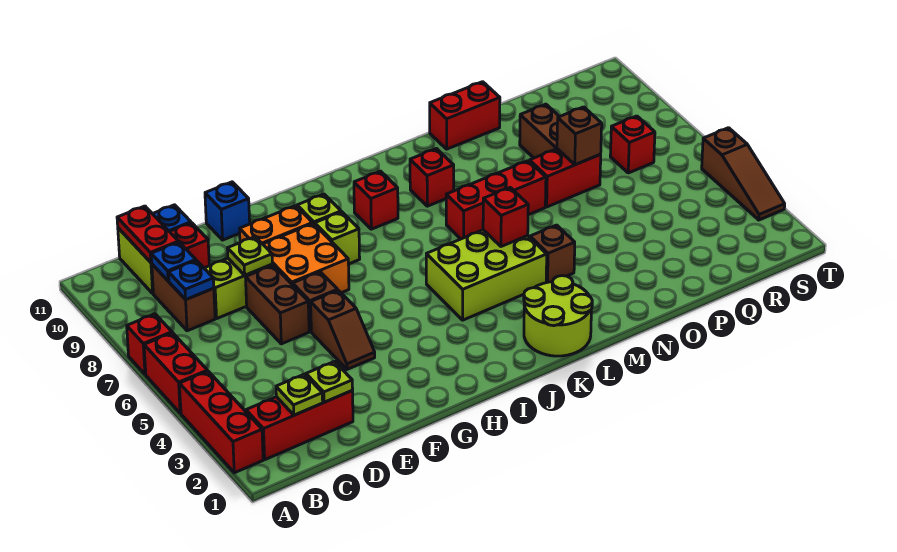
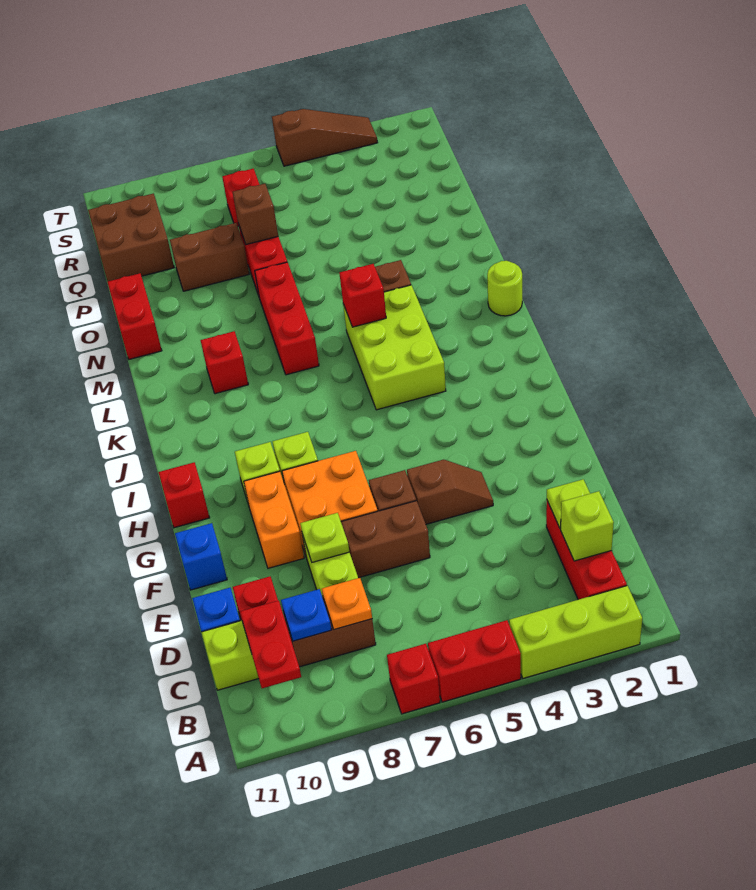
red brick A2:A4 level 1 -> lime brick A2:A4 level 1
lime plate C2 level 2 -> lime brick C2 level 2
blue plate C8 level 2 -> orange plate C8 level 2
red plate C10:C11 level 2 -> red plate B10:C10 level 2
red brick J9 level 1 -> red brick H11 level 1
lime round brick K1:L2 level 1 -> lime round brick L1 level 1
none -> brown brick Q10:R11 level 1

